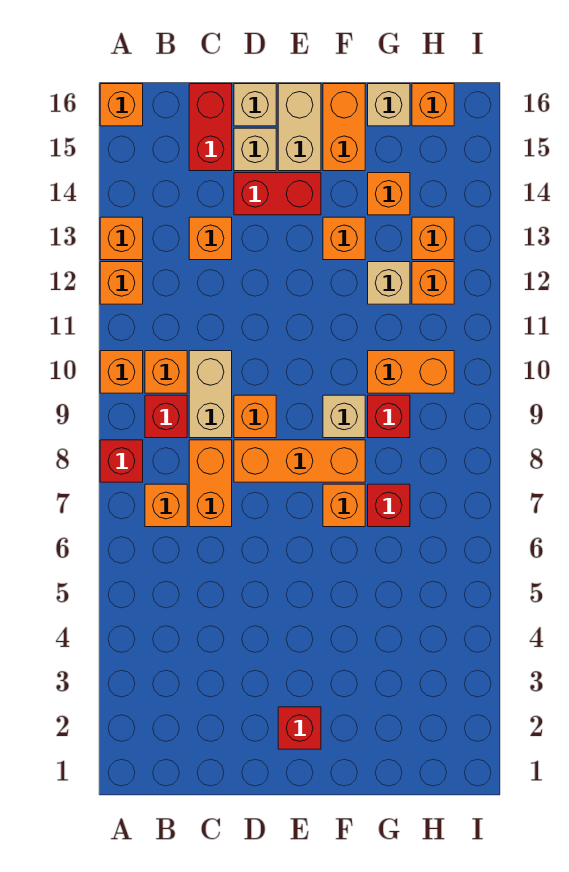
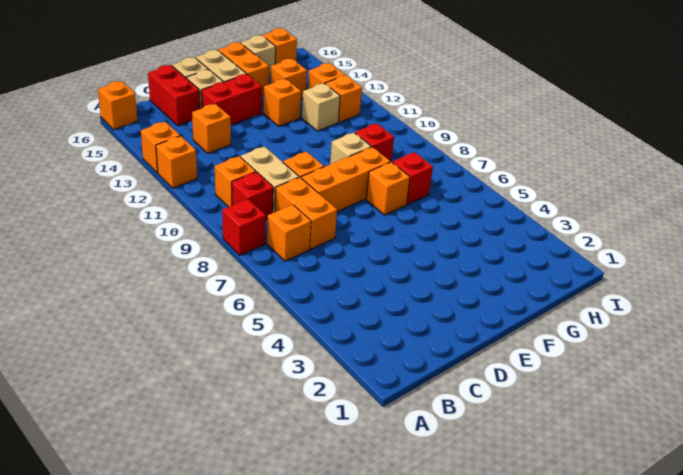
orange brick A10 level 1 -> none
red brick E2 level 1 -> none
orange brick G10:H10 level 1 -> none

